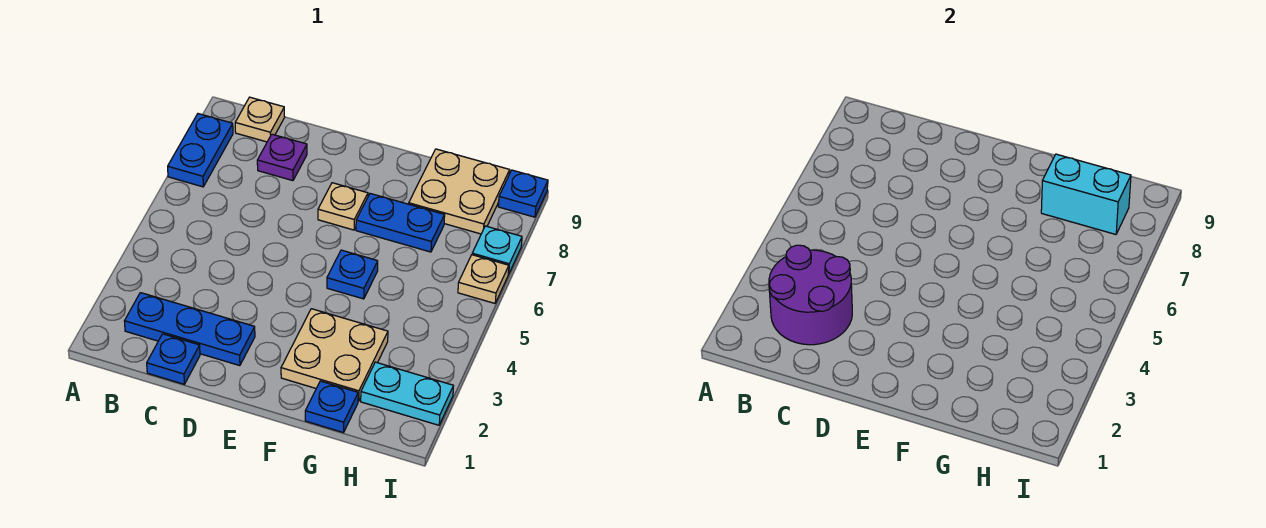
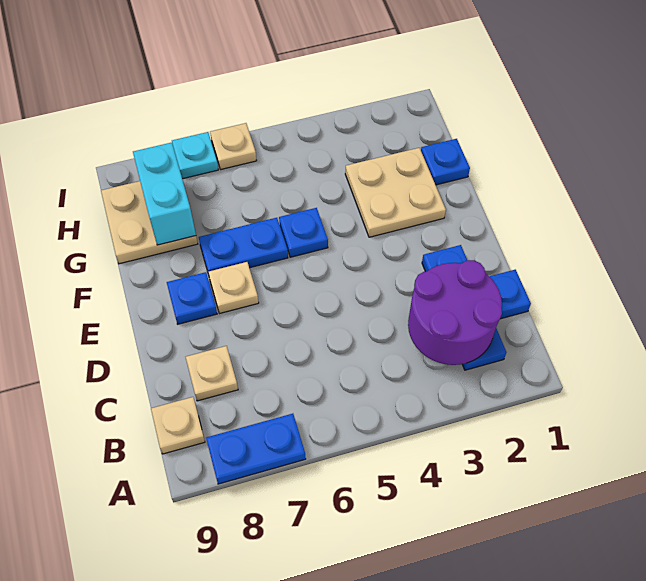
purple plate C8 level 1 -> tan plate C8 level 1
blue plate F7:G7 level 1 -> blue plate F6:F7 level 1
cyan plate H2:I2 level 1 -> none
blue plate I9 level 1 -> blue plate E8 level 1

